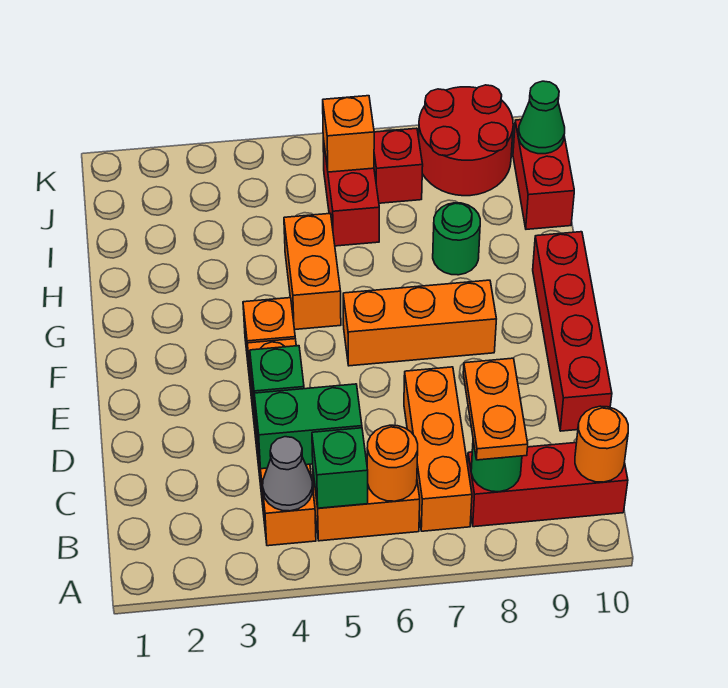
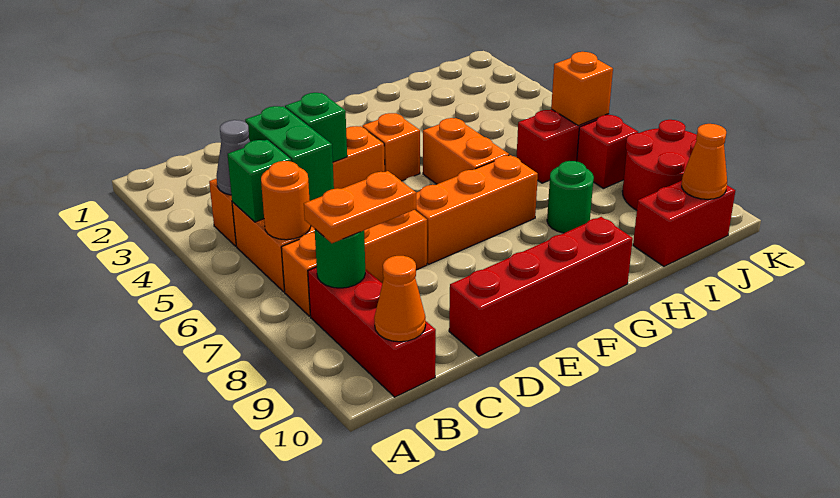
orange round brick B10 level 2 -> orange cone B10 level 2
orange brick F6:F8 level 1 -> orange brick E7:G7 level 1
orange brick G5:H5 level 1 -> orange brick G5:G6 level 1
green cone J10 level 2 -> orange cone J10 level 2

